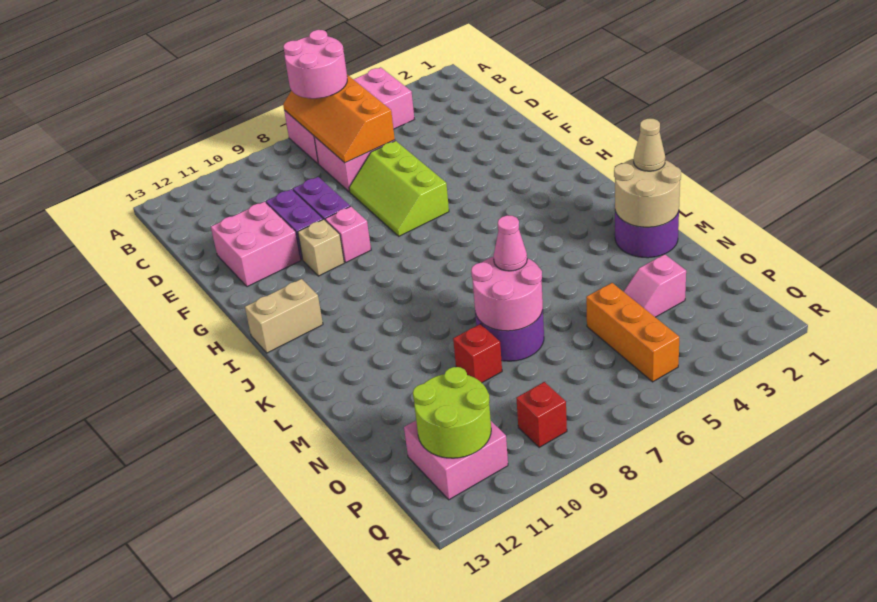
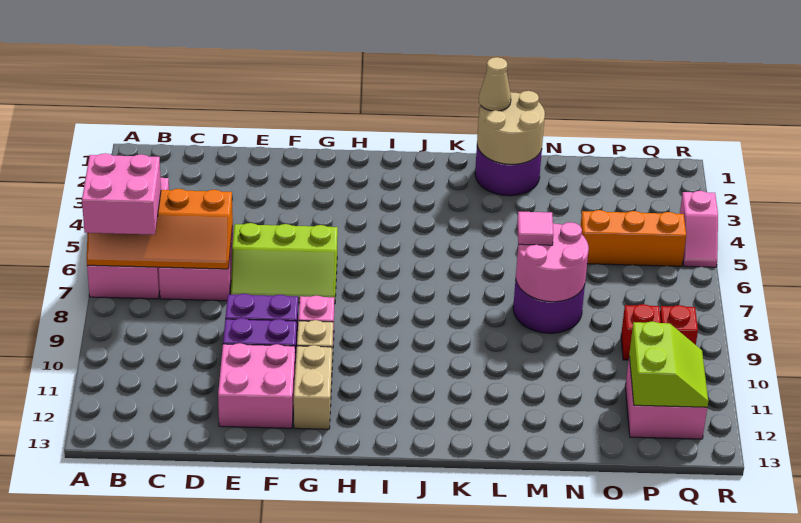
pink round brick A6:B7 level 3 -> pink brick A6:B7 level 3
tan brick I12:I13 level 1 -> tan brick G11:G12 level 1
pink cone M7 level 3 -> pink tile M7 level 3
red brick N9 level 1 -> red brick P9 level 1
pink slope O3:O4 level 1 top 3 -> pink slope R4:R5 level 1 top 4
lime round brick P11:Q12 level 2 -> lime slope P11:Q12 level 2 top P

